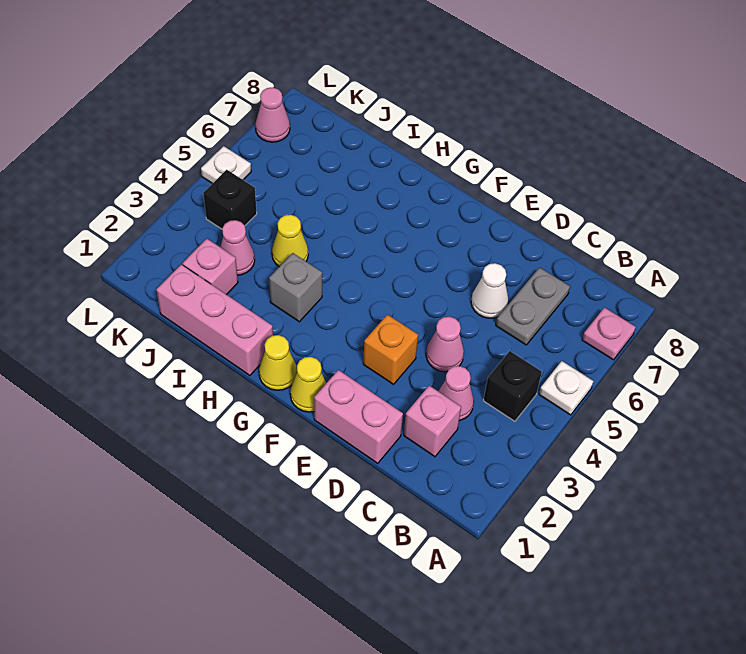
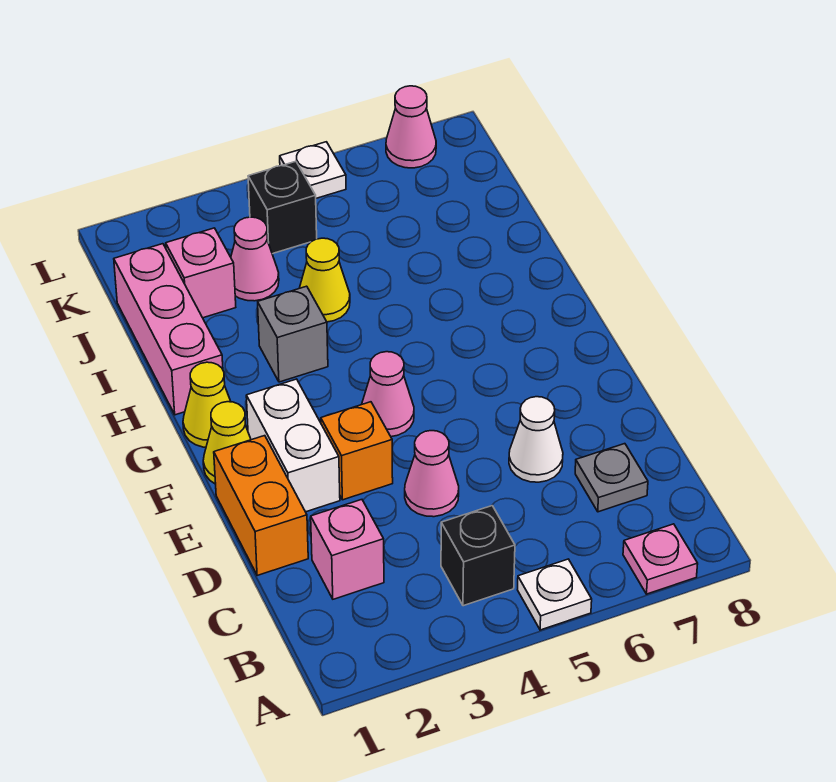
pink cone C3 level 1 -> pink cone F4 level 1
grey plate C6:C7 level 1 -> grey plate C7 level 1
pink brick D1:E1 level 1 -> orange brick D1:E1 level 1
none -> white brick E2:F2 level 1

